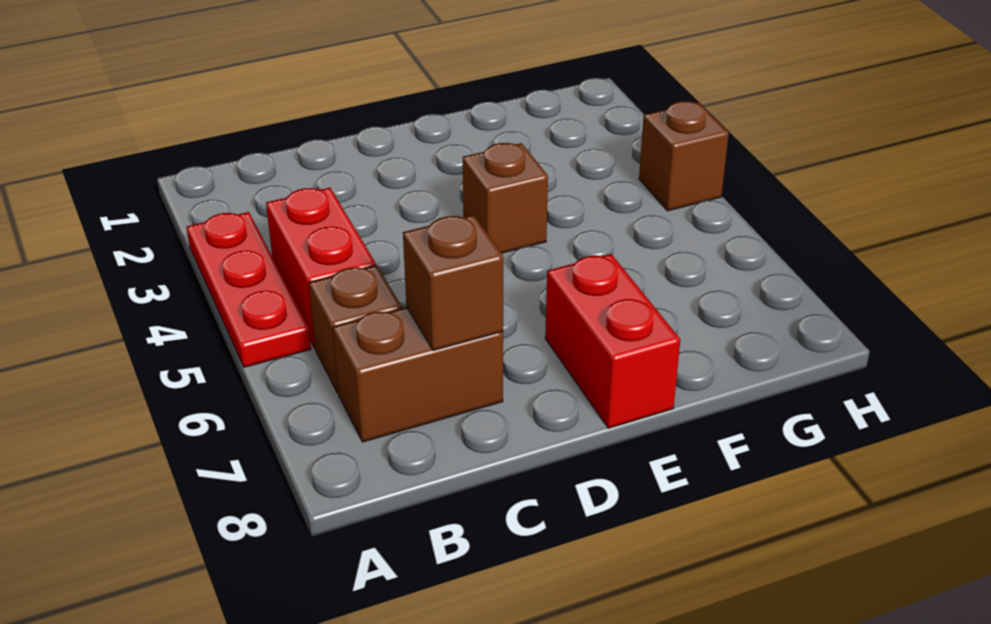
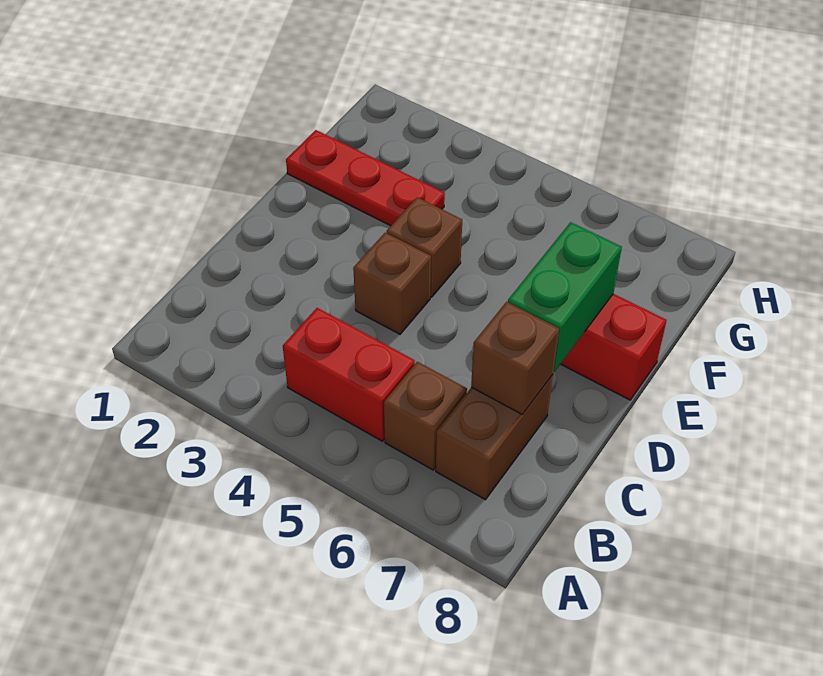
red plate A3:A5 level 1 -> red plate F1:F3 level 1
none -> green brick D7:E7 level 2
brown brick H4 level 1 -> brown brick D4 level 1

